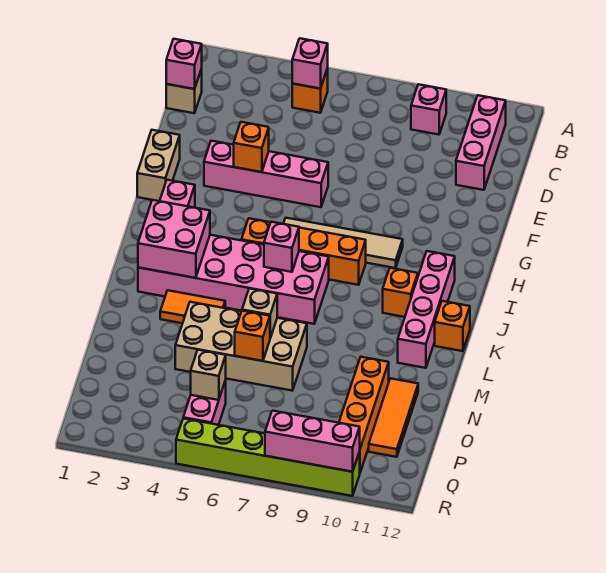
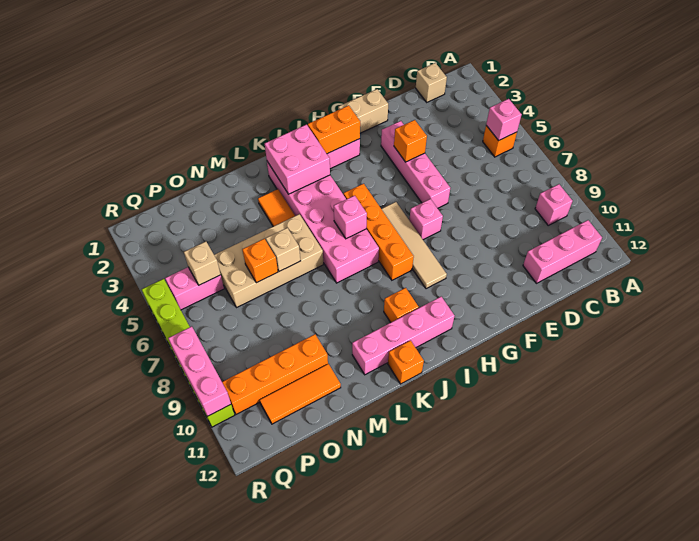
pink brick C1 level 2 -> pink brick G7 level 1
none -> orange brick H2:I2 level 2
tan brick M4:N7 level 1 -> tan brick L5:O6 level 1

